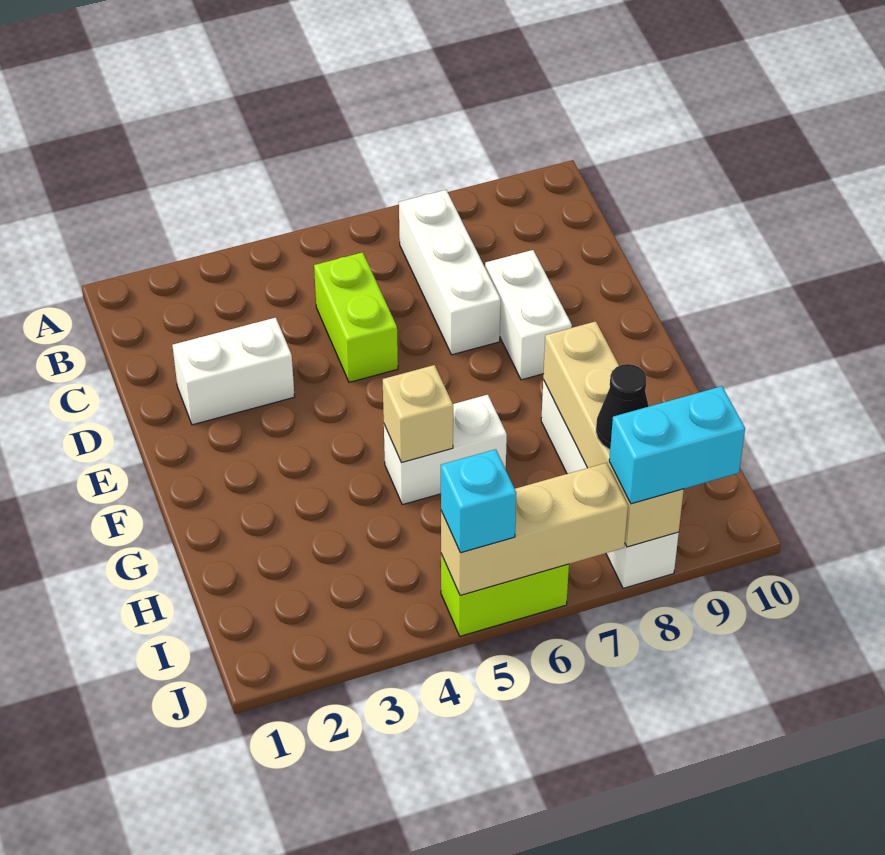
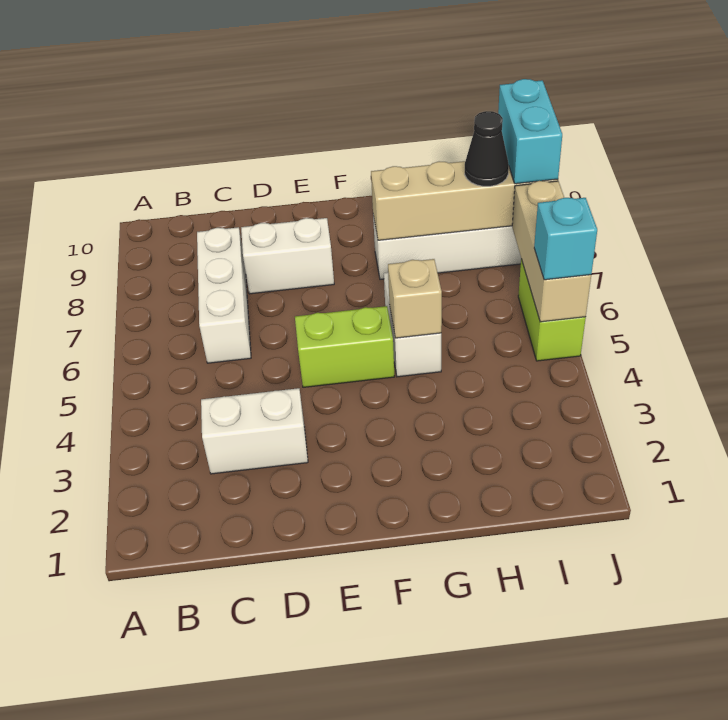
white brick B7:D7 level 1 -> white brick C6:C8 level 1
lime brick C5:D5 level 1 -> lime brick E5:F5 level 1
white brick D2:D3 level 1 -> white brick C3:D3 level 1

